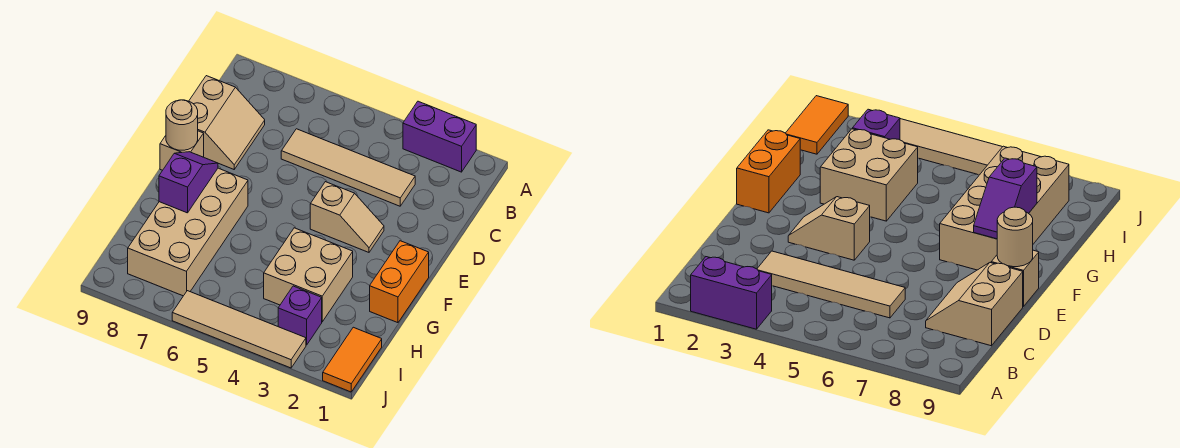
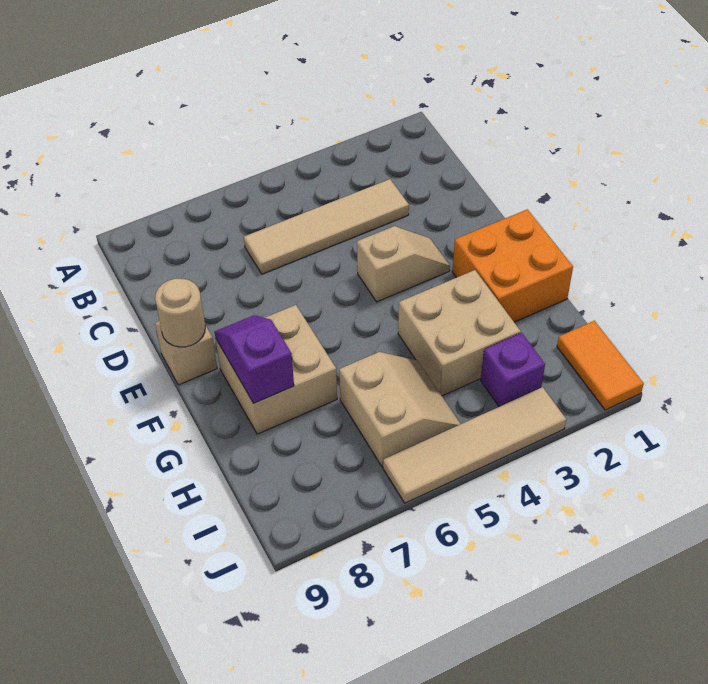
purple brick A2:A3 level 1 -> none
tan slope C8:D9 level 1 top 9 -> tan slope H5:I6 level 1 top 6
orange brick F1:G1 level 1 -> orange brick F1:G2 level 1
tan brick F7:I8 level 1 -> tan brick F7:G8 level 1

